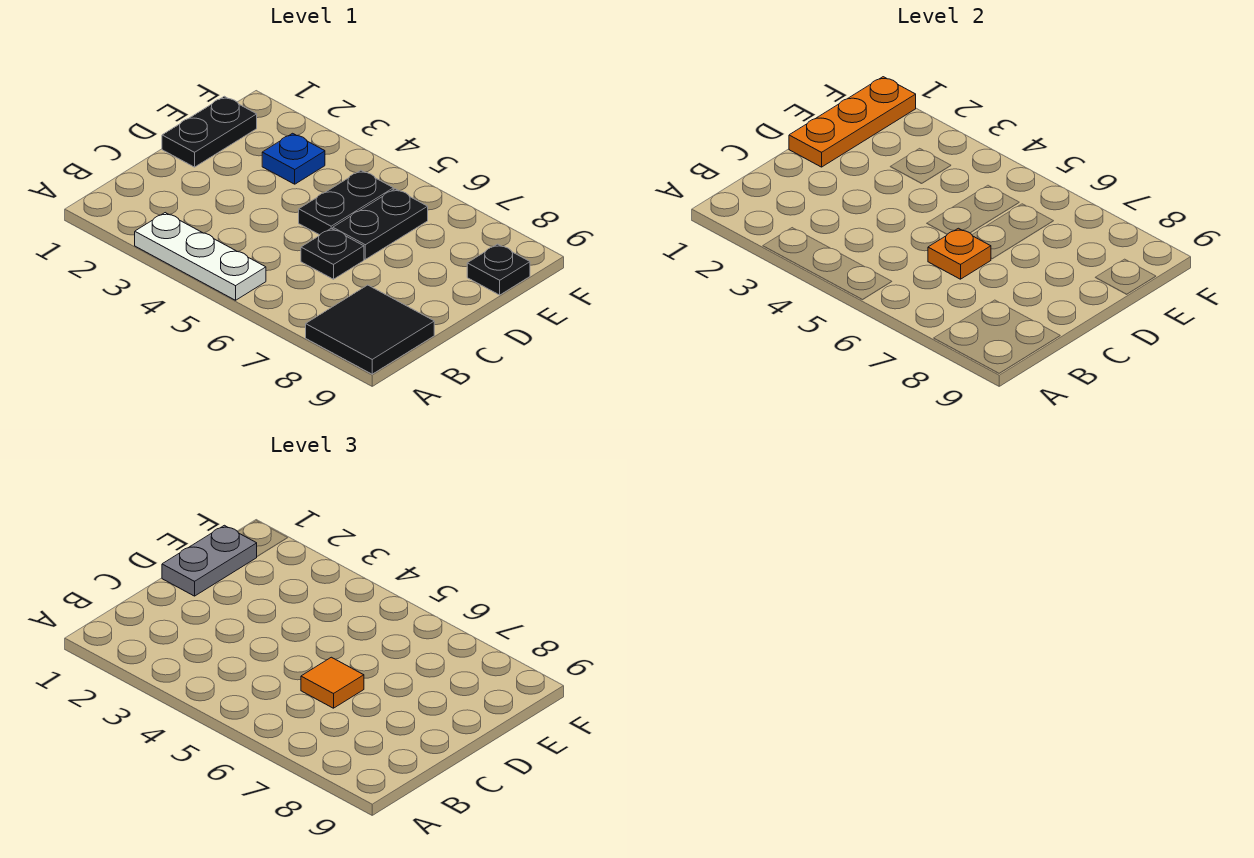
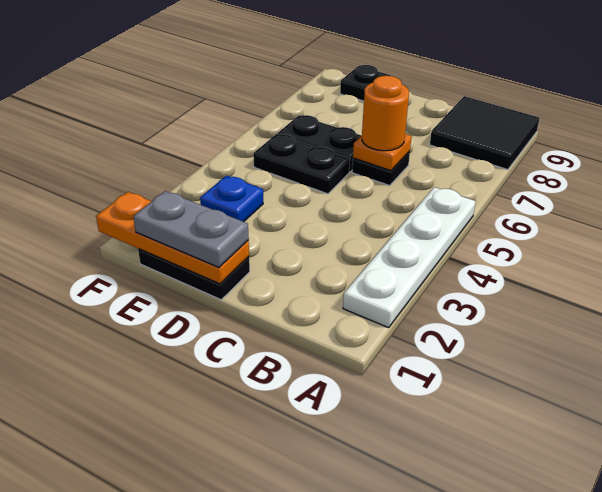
white plate A3:A5 level 1 -> white plate A2:A5 level 1
orange tile C6 level 3 -> orange round brick C6 level 3

